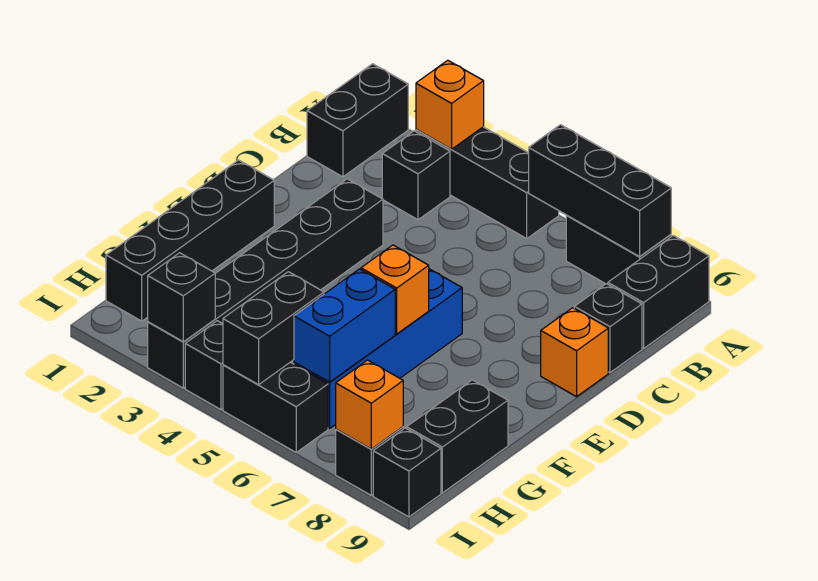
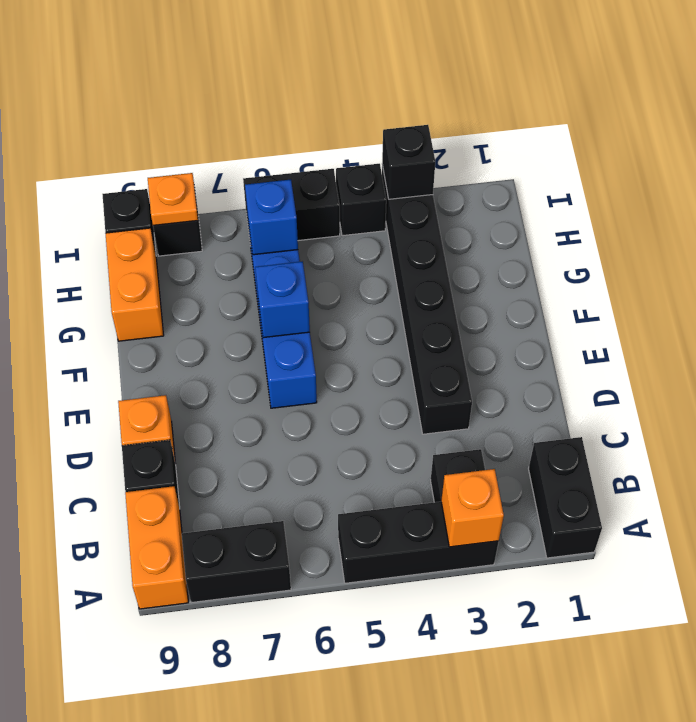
black brick A6:A8 level 2 -> none
black brick A9:B9 level 1 -> orange brick A9:B9 level 1
black brick E1:H1 level 1 -> none
orange brick F6 level 2 -> blue brick F6 level 2
blue brick G6:H6 level 2 -> blue brick H6 level 2
black brick G9:H9 level 1 -> orange brick G9:H9 level 1
black brick H5:I5 level 2 -> none
orange brick I8 level 2 -> orange plate I8 level 2

